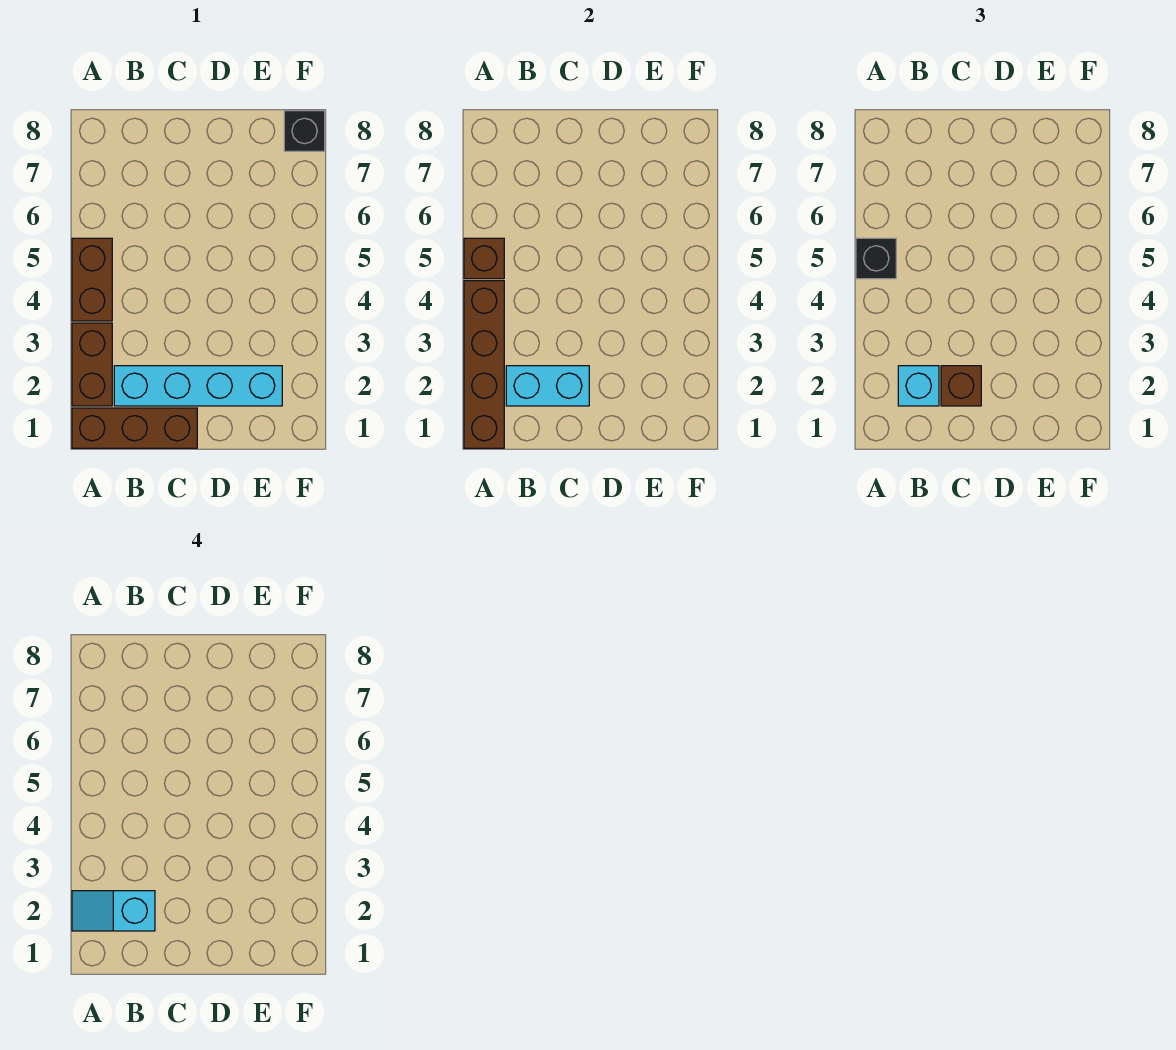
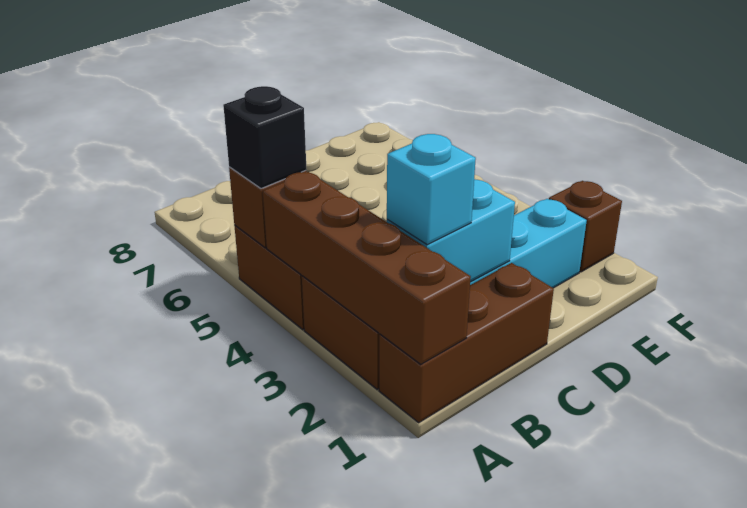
cyan slope A2:B2 level 4 top B -> none
brown brick C2 level 3 -> brown brick F2 level 1
black brick F8 level 1 -> none

